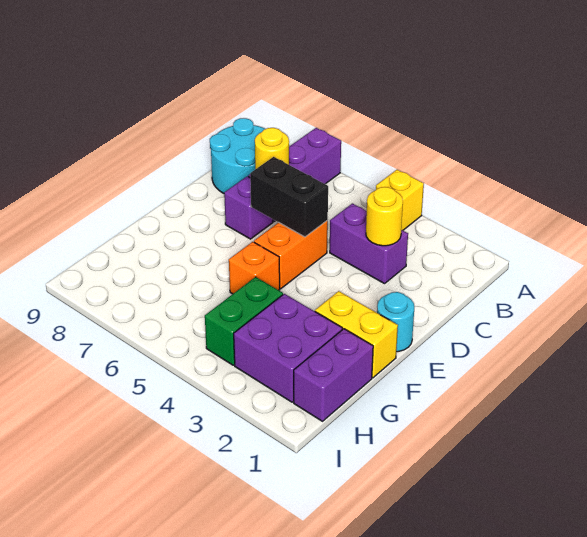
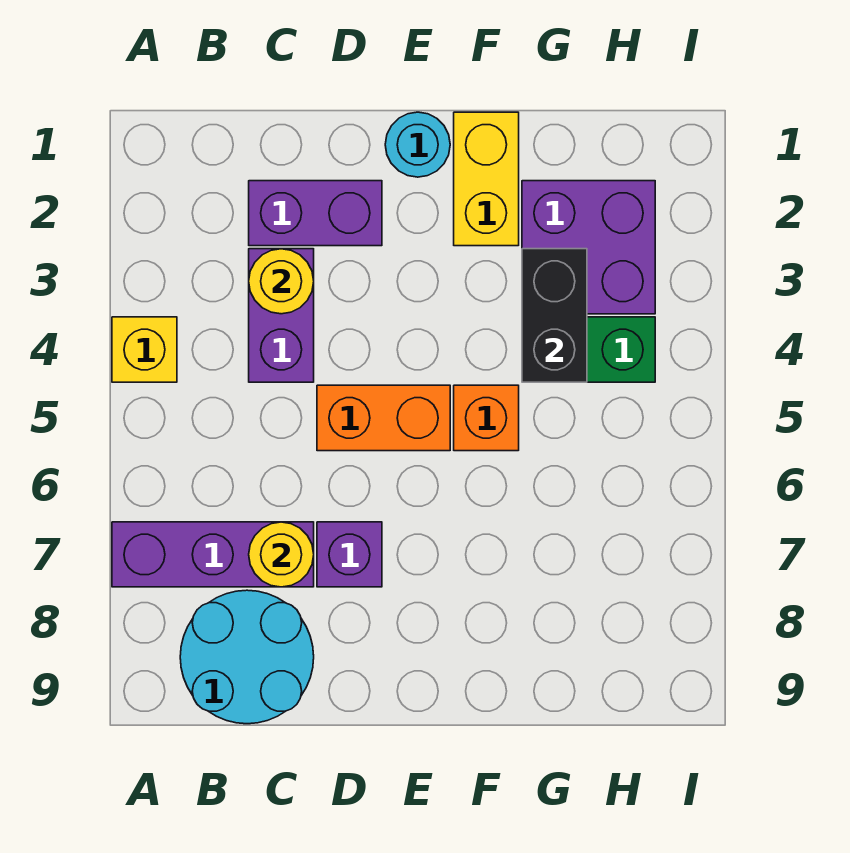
black brick D5:D6 level 2 -> black brick G3:G4 level 2
purple brick G1:H1 level 1 -> purple brick C2:D2 level 1

